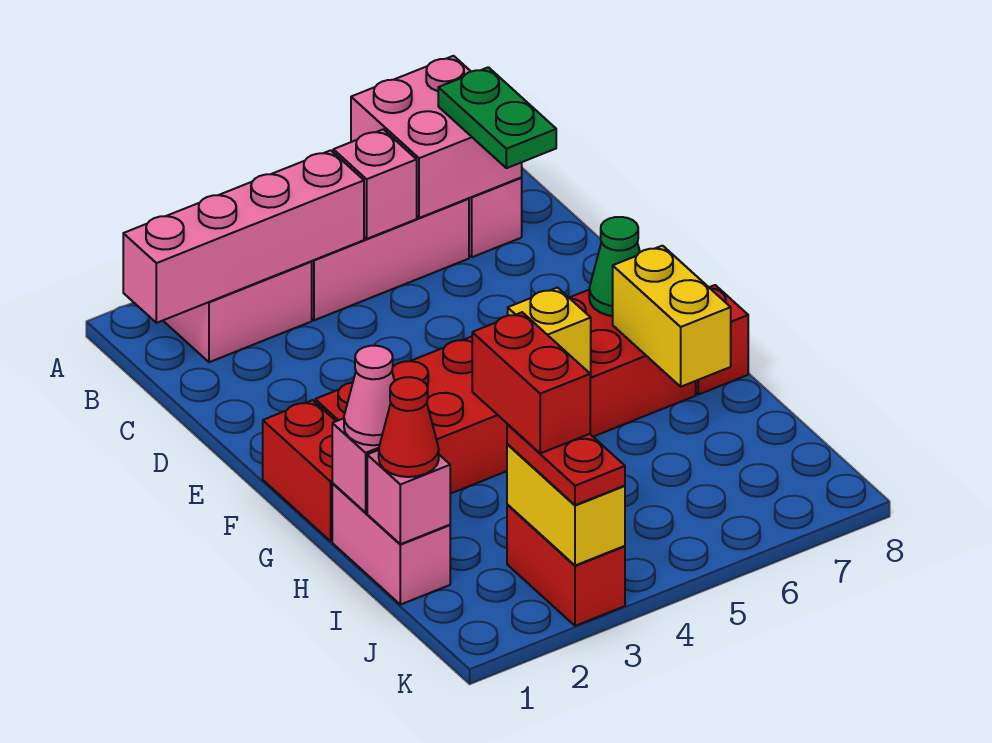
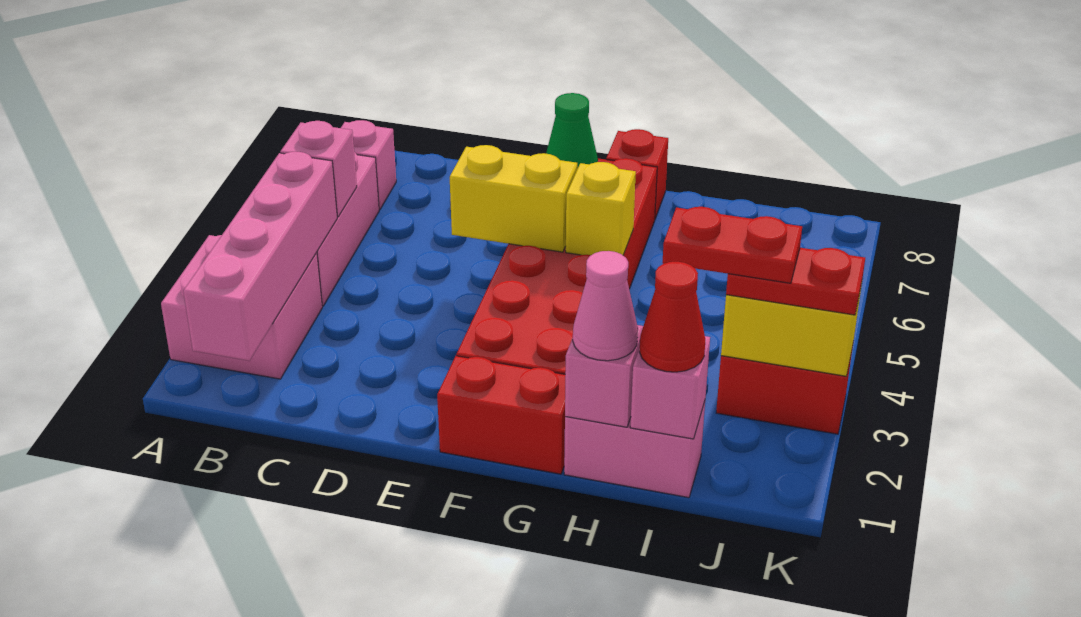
pink brick A6:B7 level 2 -> none
green plate B7:C7 level 3 -> none
yellow brick G7:H7 level 2 -> yellow brick E5:F5 level 2
red brick I3:J3 level 4 -> red plate I3:J3 level 4

